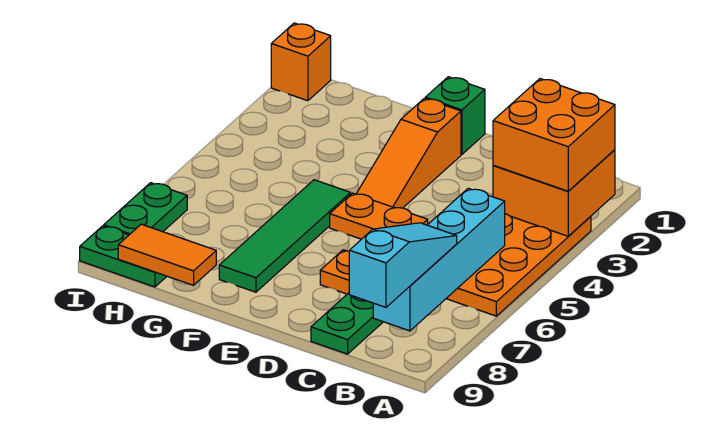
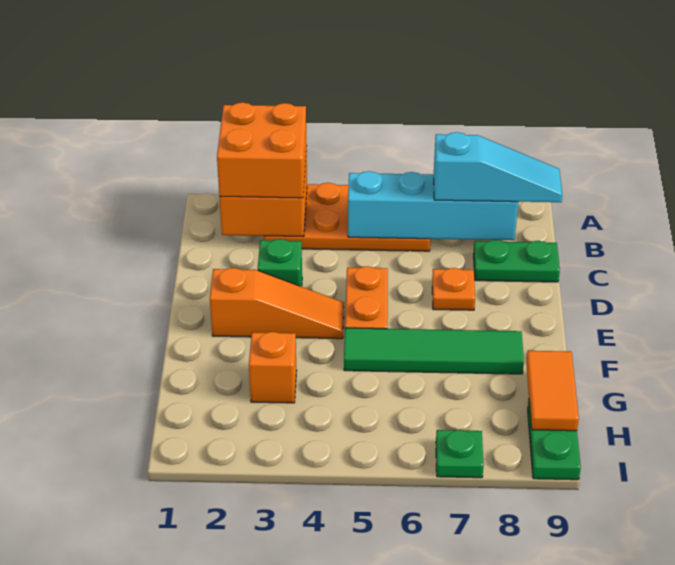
cyan slope B7:B9 level 3 top 9 -> cyan slope B7:B9 level 3 top 7
green brick E1 level 1 -> green brick D3 level 1
orange brick I1 level 1 -> orange brick G3 level 1
green plate I7:I8 level 1 -> green plate I7 level 1

